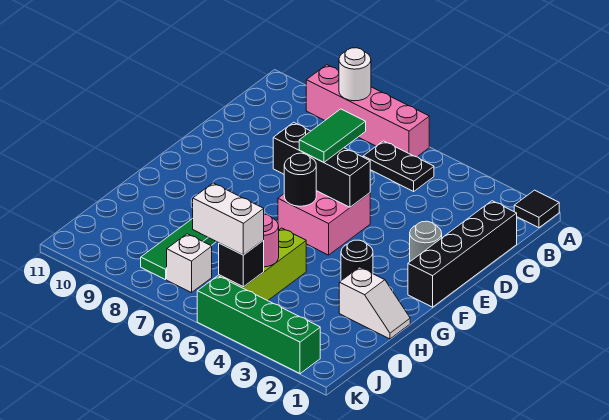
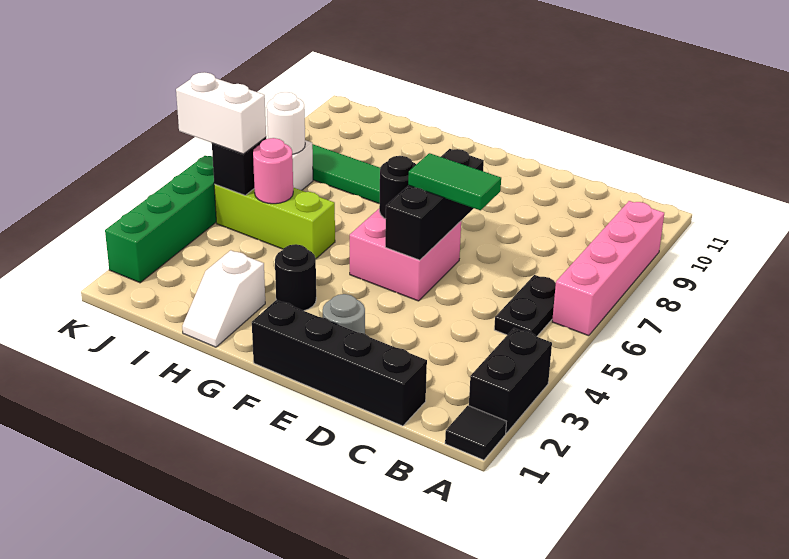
none -> black brick A2:A3 level 1
white round brick A8 level 2 -> white round brick J7 level 2
white brick J5:J6 level 3 -> white brick J5:K5 level 3

